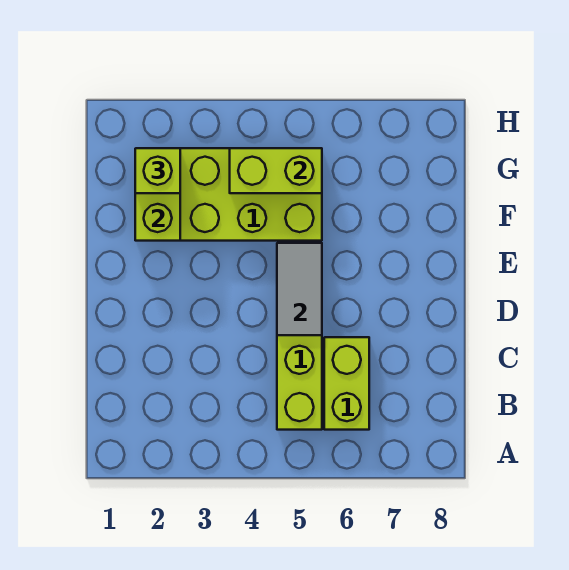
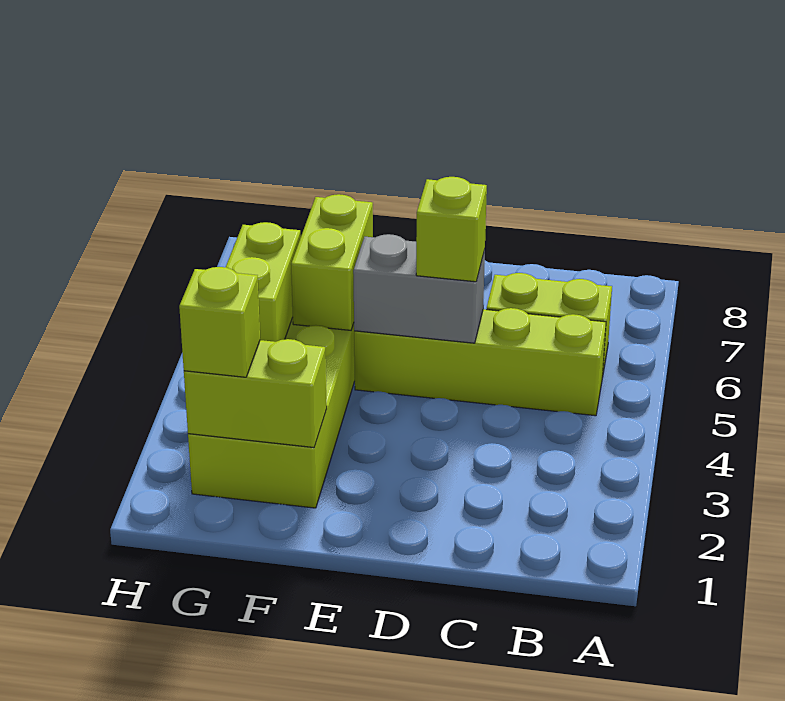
grey tile D5:E5 level 2 -> grey brick D5:E5 level 2
none -> lime brick D5 level 3
none -> lime brick F5:F6 level 2

